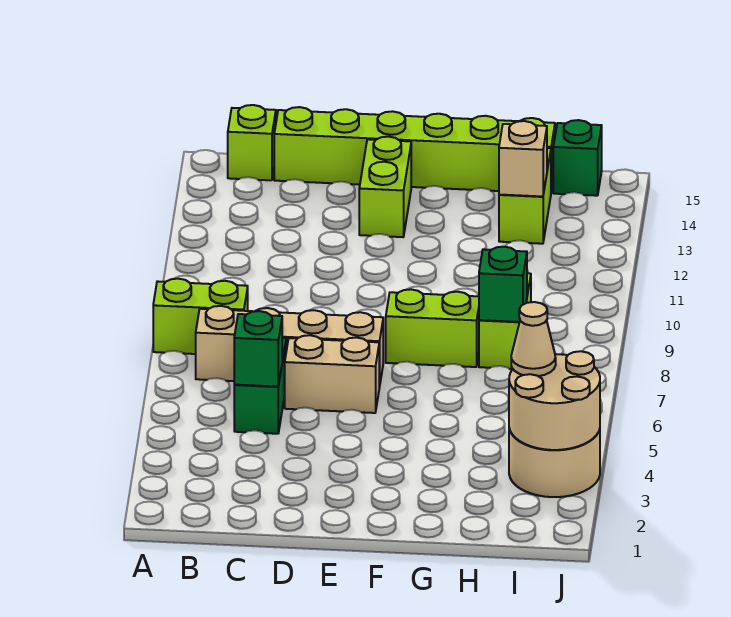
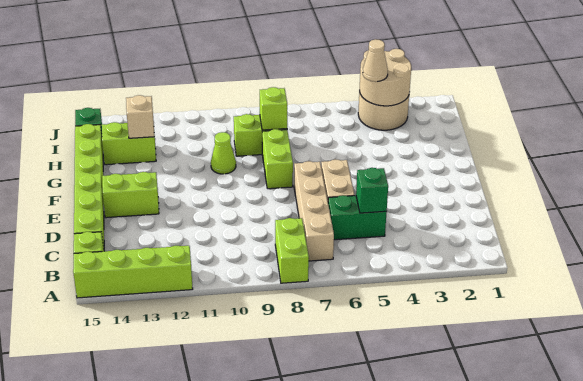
none -> lime brick A12:A15 level 1
none -> lime cone G10 level 1
green brick H8 level 2 -> lime brick H8 level 2

